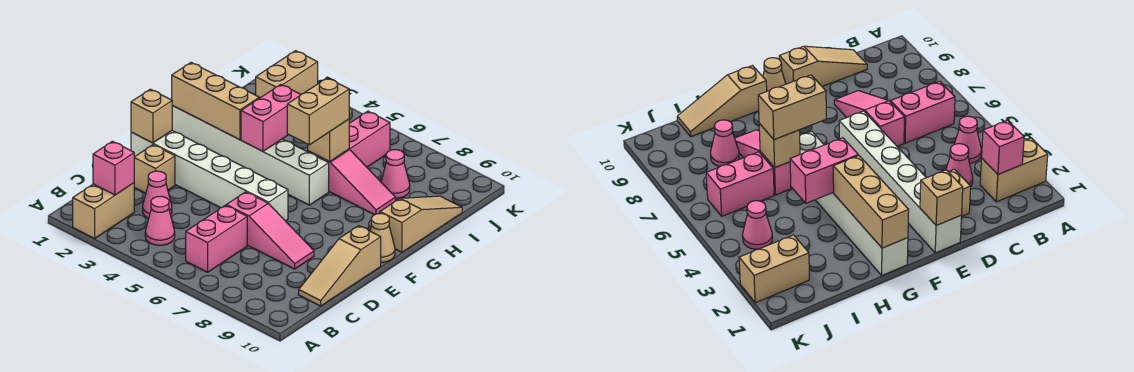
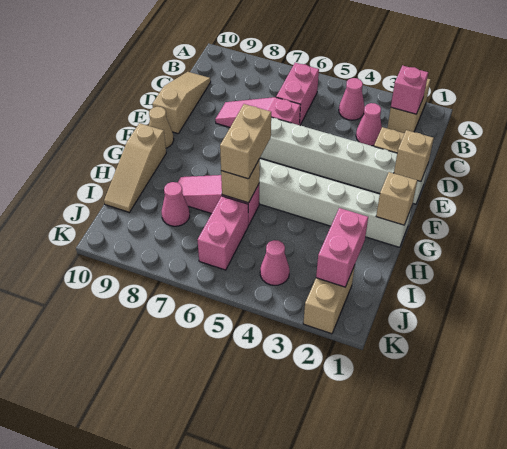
tan brick G1:G3 level 2 -> tan brick G1 level 2
pink brick G4:H4 level 2 -> pink brick I2:J2 level 2

